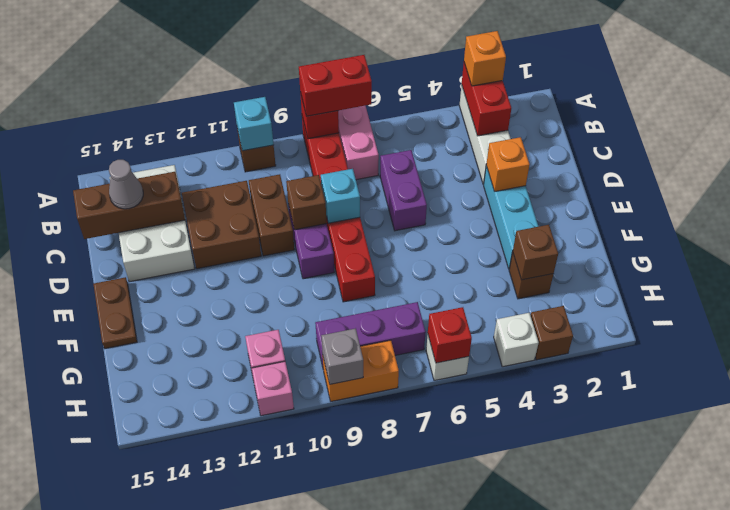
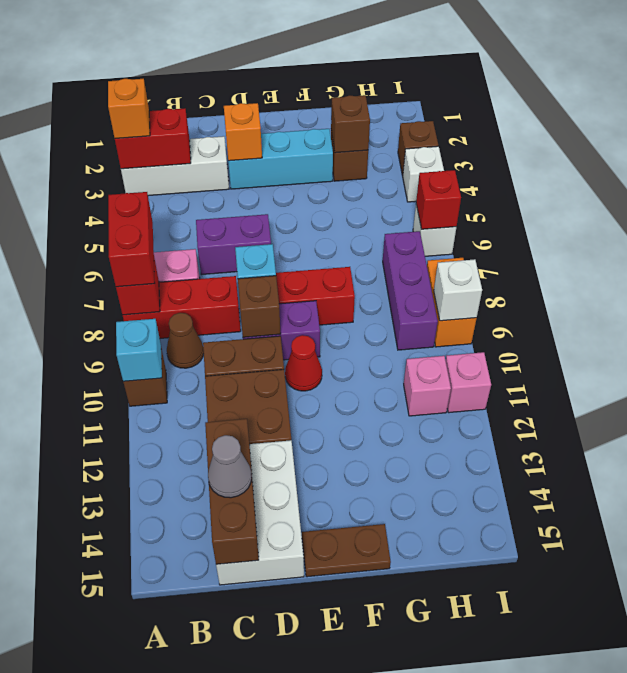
none -> brown cone B9 level 1
white brick B13:D14 level 1 -> white brick C13:D15 level 1
none -> red cone E10 level 1
grey brick I9 level 2 -> white brick I9 level 2

